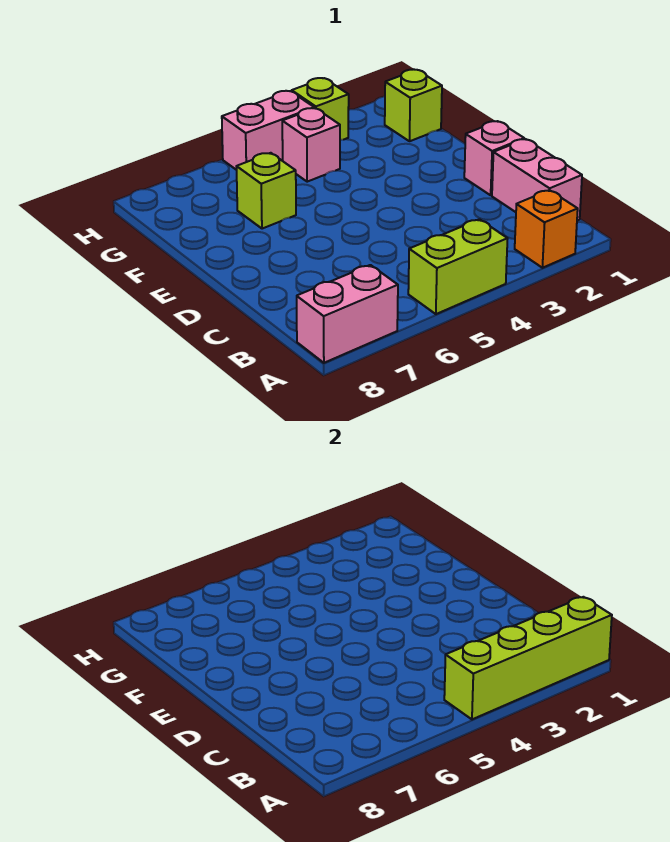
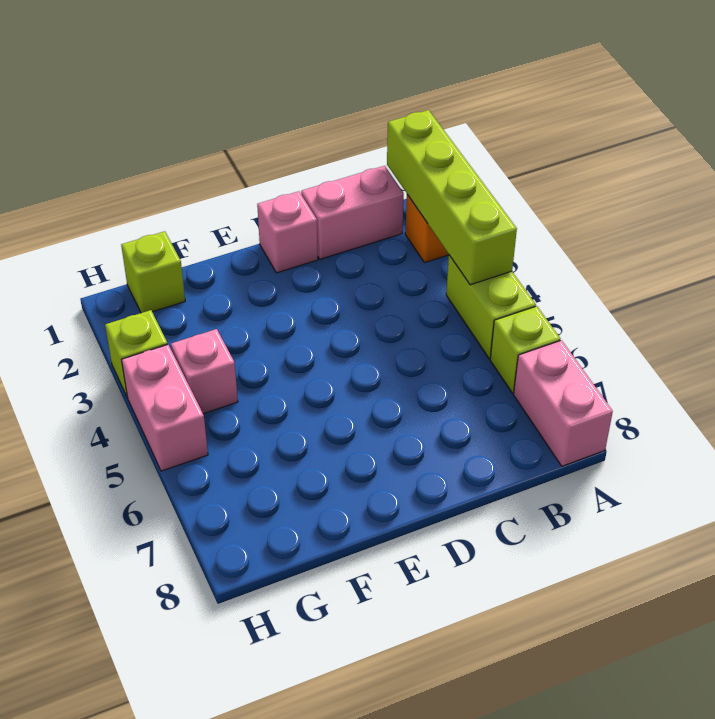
lime brick F6 level 1 -> lime brick A6 level 1

